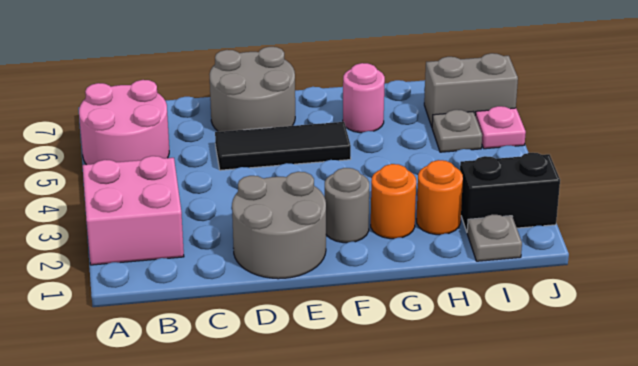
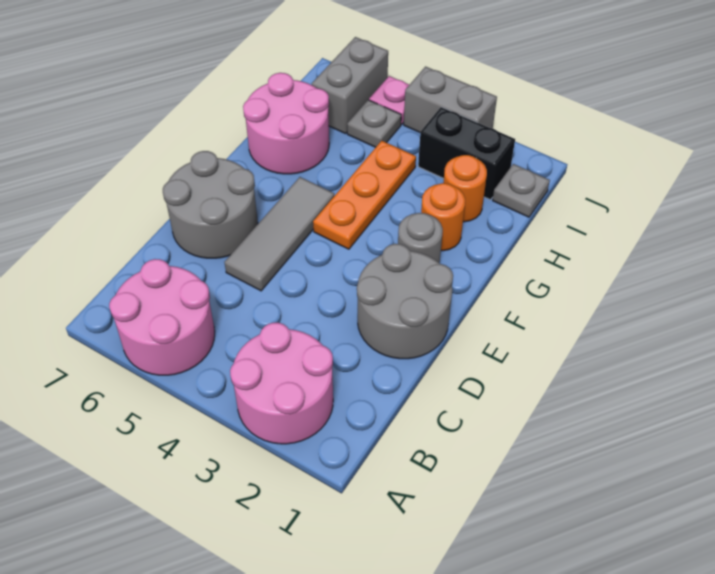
pink brick A2:B3 level 1 -> pink round brick A2:B3 level 1
black tile D5:F5 level 1 -> grey tile D5:F5 level 1
none -> orange plate F4:H4 level 1
pink round brick G6 level 1 -> pink round brick G6:H7 level 1
black brick I2:J2 level 1 -> black brick I2:I3 level 1
none -> grey brick J3:J4 level 1

